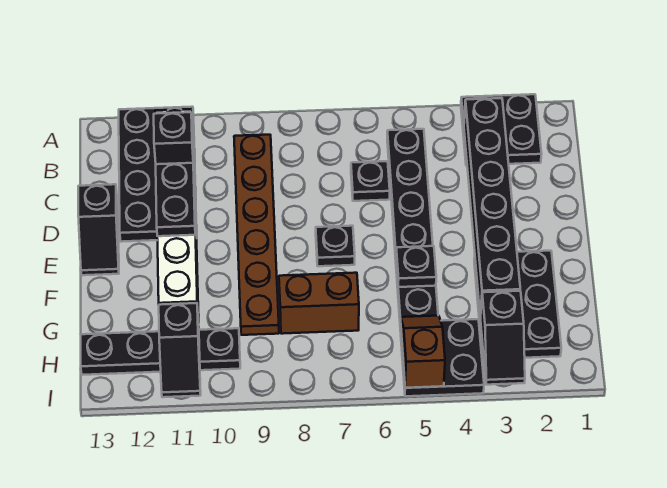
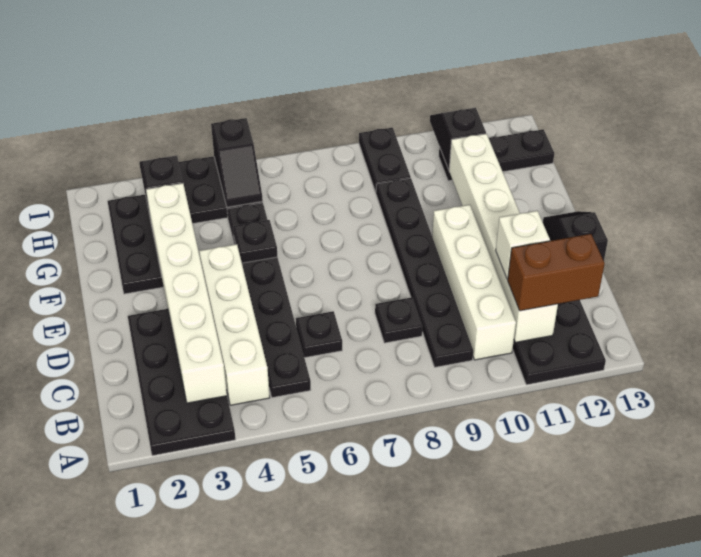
black plate A2:B3 level 1 -> black plate A2:D3 level 1
black brick B3:G3 level 2 -> white brick B3:G3 level 2
none -> white brick B4:E4 level 1
brown plate B9:G9 level 1 -> black plate B9:G9 level 1
none -> white brick B10:E10 level 1
black brick C11 level 3 -> white brick C11 level 3
black plate D11:E11 level 3 -> black plate H9:I9 level 1
black plate E7 level 1 -> black plate C8 level 1
brown brick G7:G8 level 1 -> brown brick B11:B12 level 3
brown slope H5:I5 level 2 top I -> black slope H5:I5 level 2 top I
black plate H10:H13 level 1 -> black plate H11:H13 level 1

